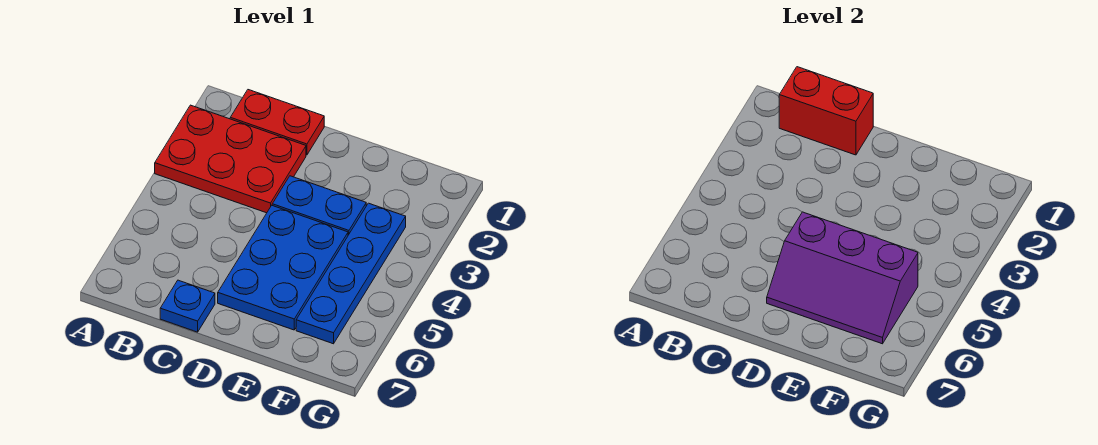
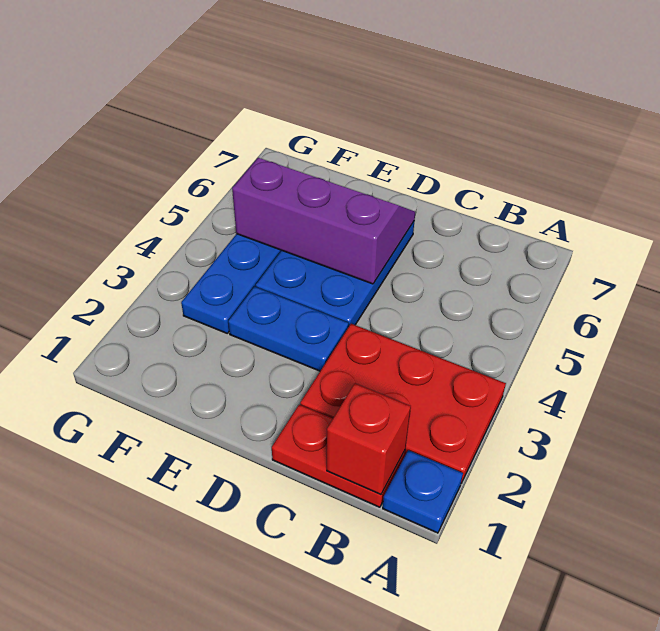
red brick B1:C1 level 2 -> red brick B1 level 2
blue plate C7 level 1 -> blue plate A1 level 1

